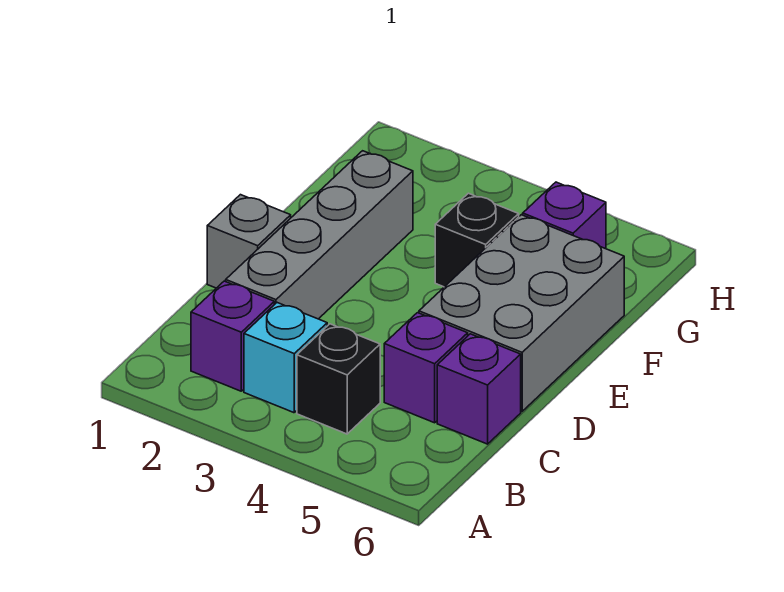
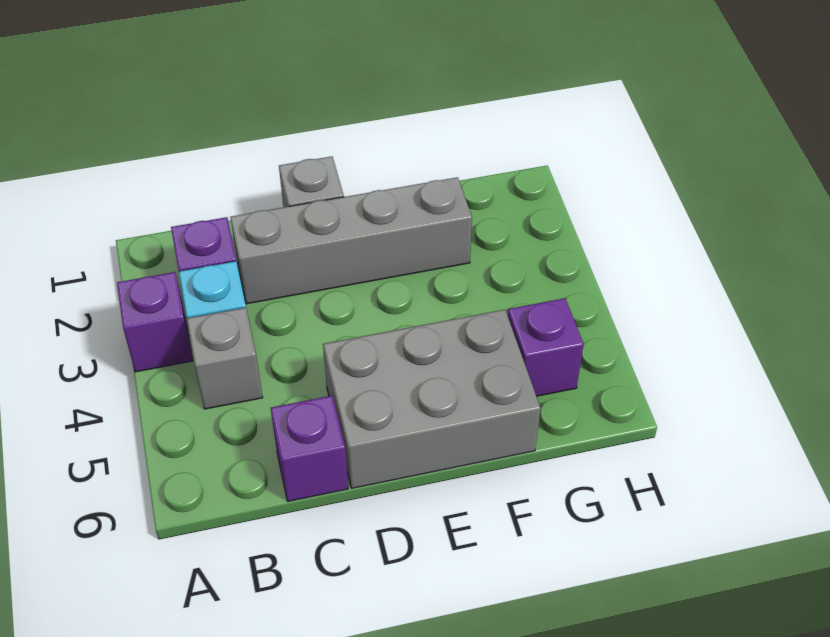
black brick B4 level 1 -> grey brick B4 level 1
purple brick C5 level 1 -> purple brick A3 level 1
black brick F4 level 1 -> none

